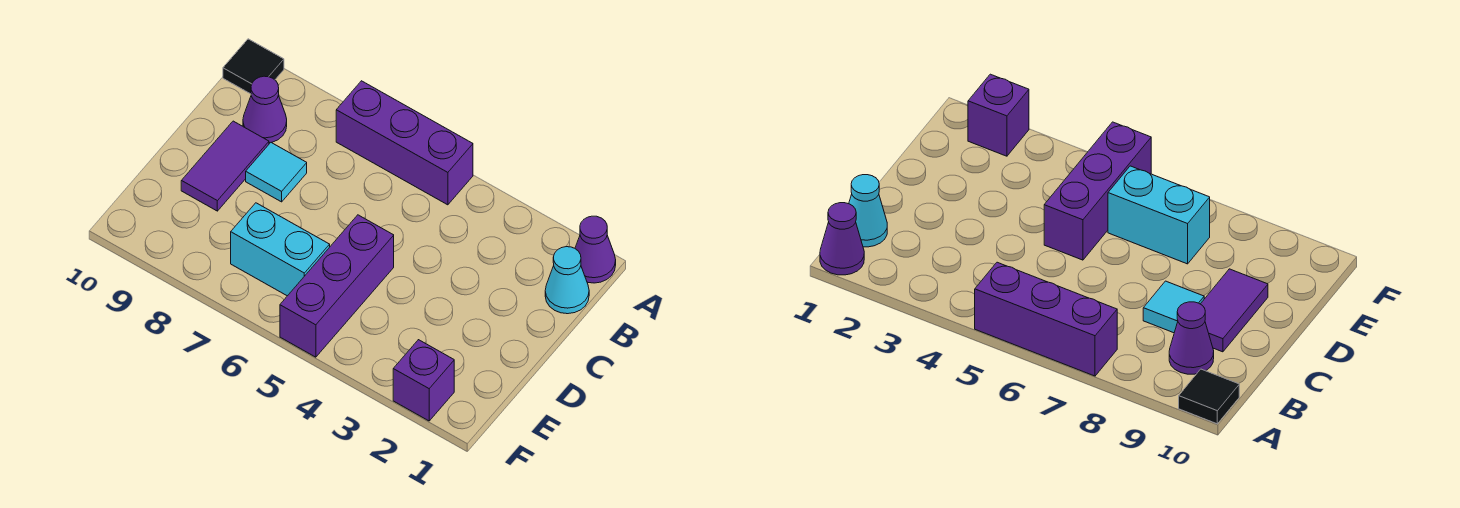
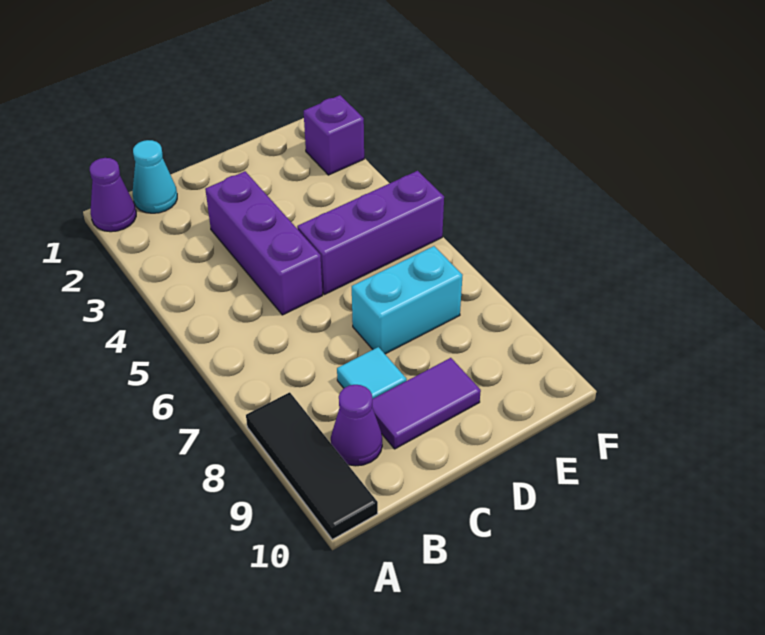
purple brick A5:A7 level 1 -> purple brick C3:C5 level 1
black tile A10 level 1 -> black tile A8:A10 level 1
cyan brick E6:E7 level 1 -> cyan brick D7:E7 level 1

